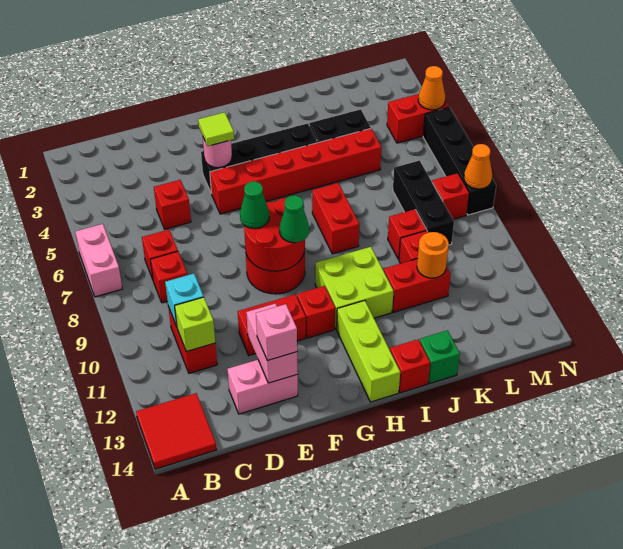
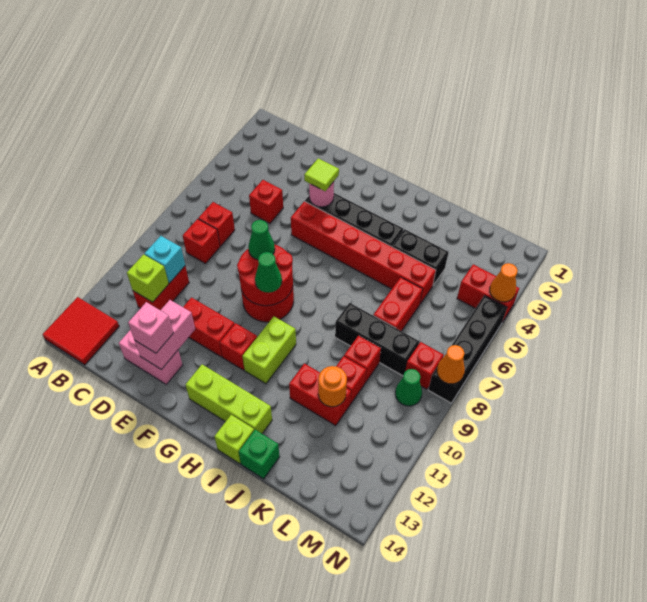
pink brick A6:A7 level 1 -> none
lime brick H10:I11 level 1 -> lime brick H10:H11 level 1
lime brick H12:H14 level 1 -> lime brick G13:I13 level 1
red brick I7:I8 level 1 -> red brick K6:K7 level 1
red brick I14 level 1 -> lime brick I14 level 1
black brick L7:L9 level 1 -> black brick J8:L8 level 1
none -> green cone M9 level 1

